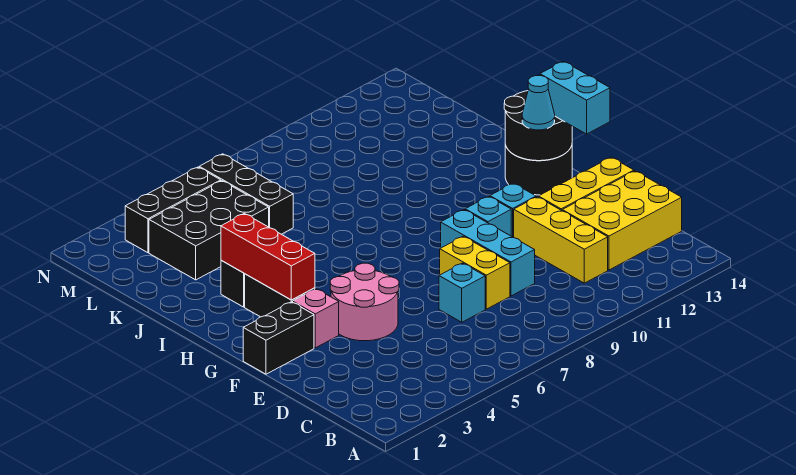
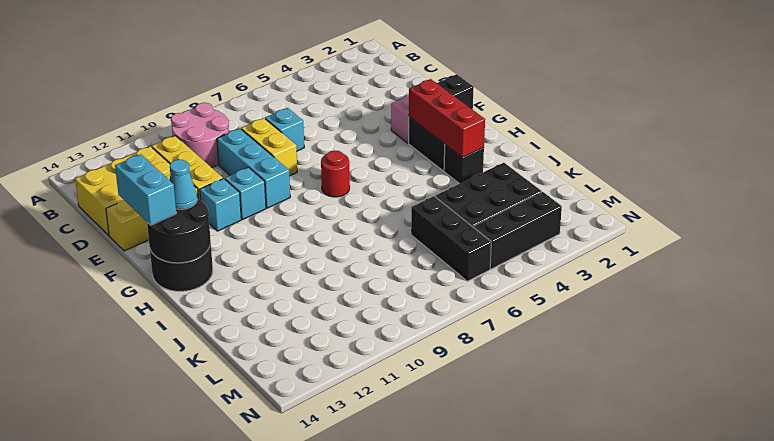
pink round brick E4:F5 level 1 -> pink round brick B9:C10 level 1
none -> red round brick G7 level 1

